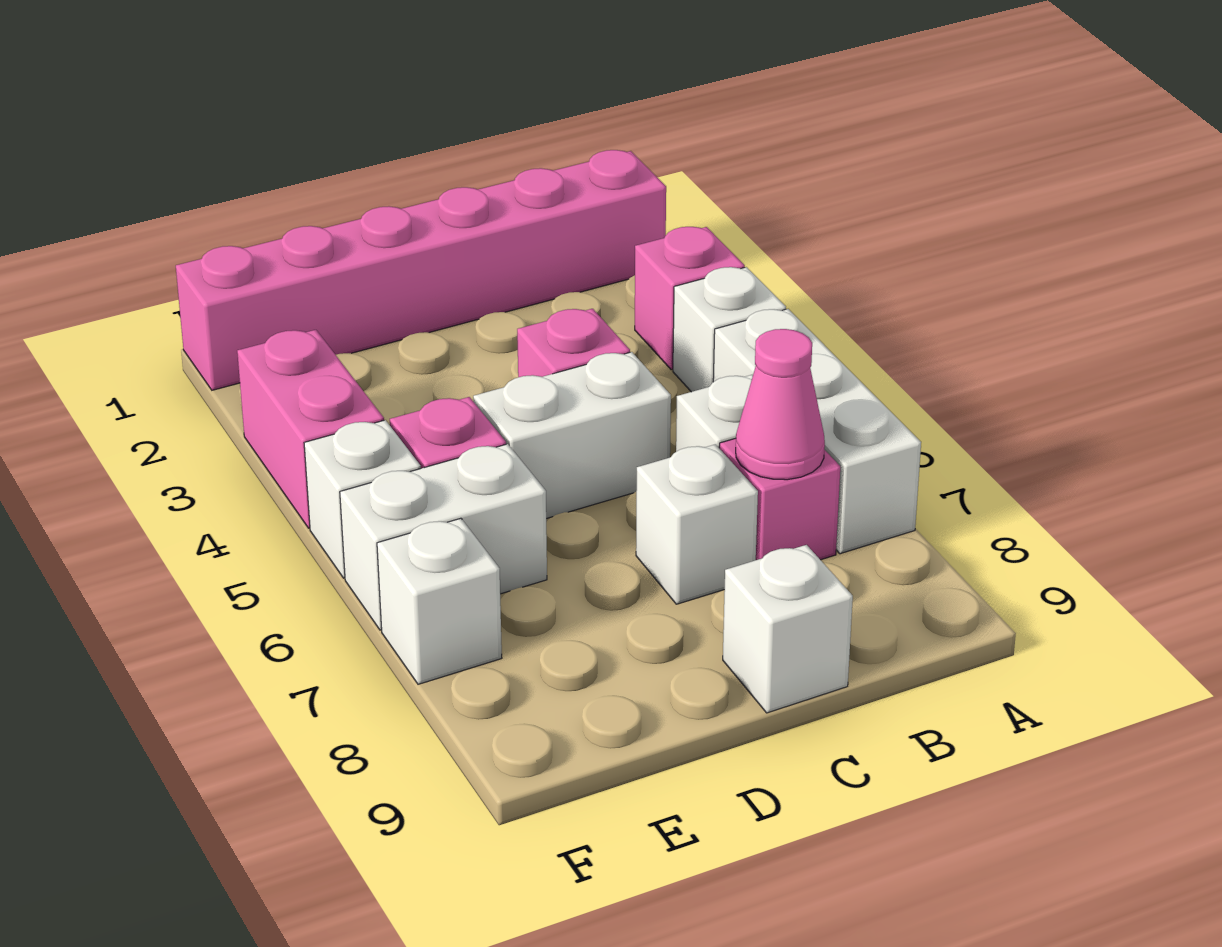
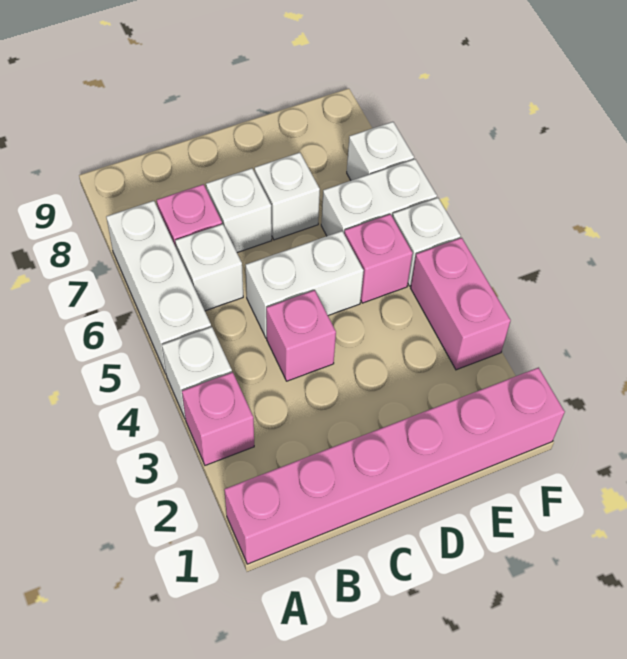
pink cone B7 level 2 -> none
white brick C9 level 1 -> white brick D7 level 1

